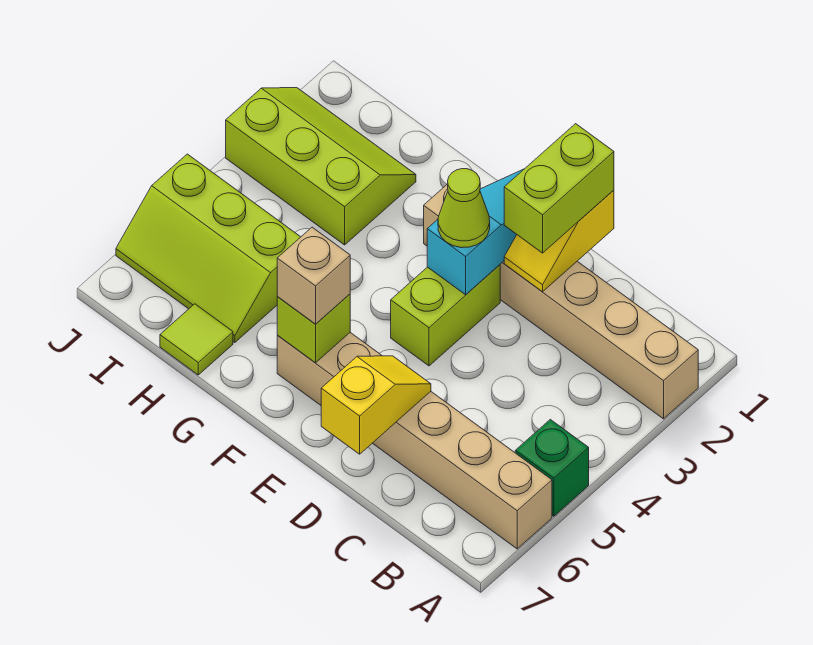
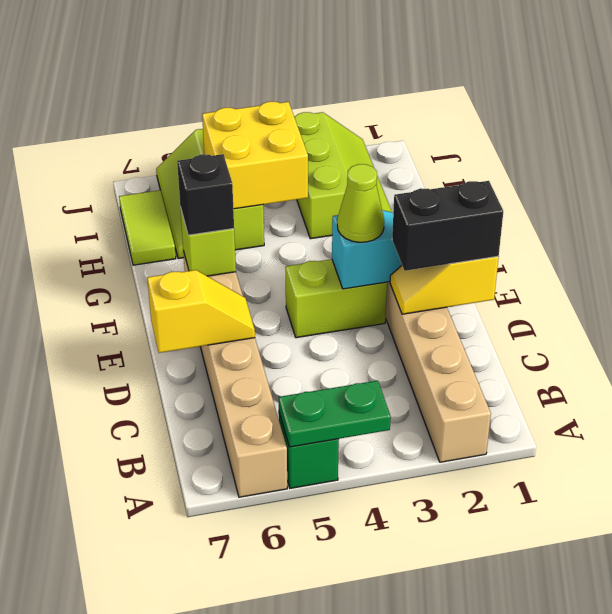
none -> green plate A4:A5 level 2
lime brick D1:D2 level 3 -> black brick D1:D2 level 3
tan brick F6 level 3 -> black brick F6 level 3
none -> yellow brick H4:I5 level 2
lime tile H7 level 1 -> lime tile H7:I7 level 1

